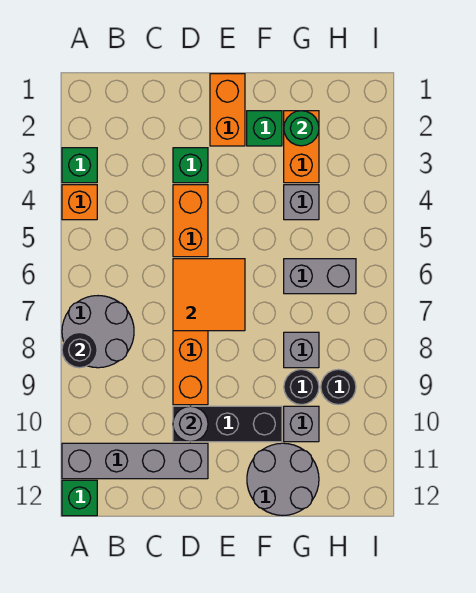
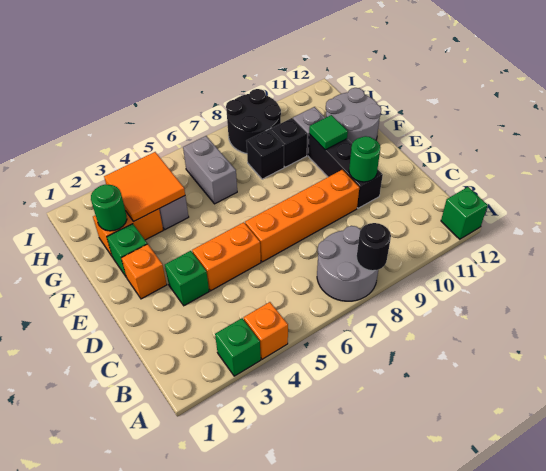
grey brick A11:D11 level 1 -> none
orange tile D6:E7 level 2 -> orange tile G3:H4 level 2
grey round brick D10 level 2 -> green round brick D10 level 2
orange brick E1:E2 level 1 -> orange brick E2 level 1
none -> green tile F10 level 2
grey brick G8 level 1 -> black brick G8 level 1
black round brick G9 level 1 -> black brick G9 level 1
black round brick H9 level 1 -> black round brick H8:I9 level 1

